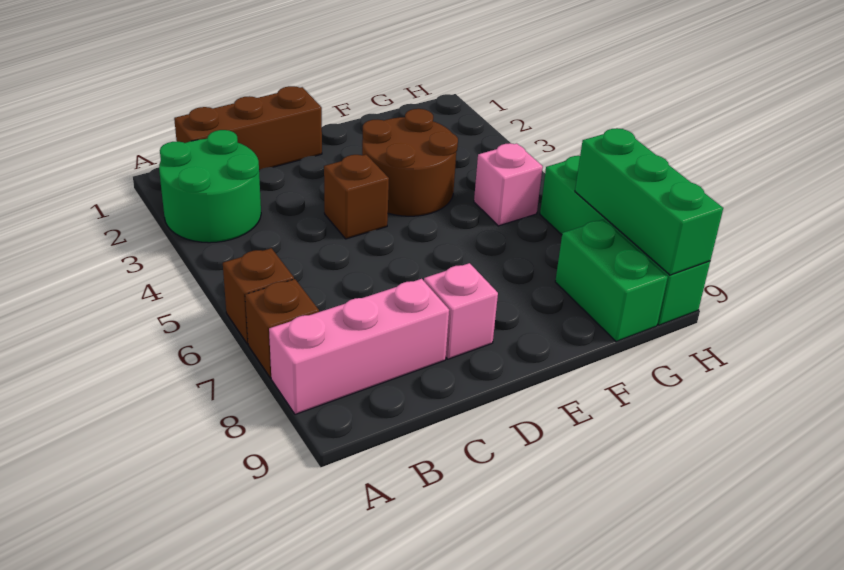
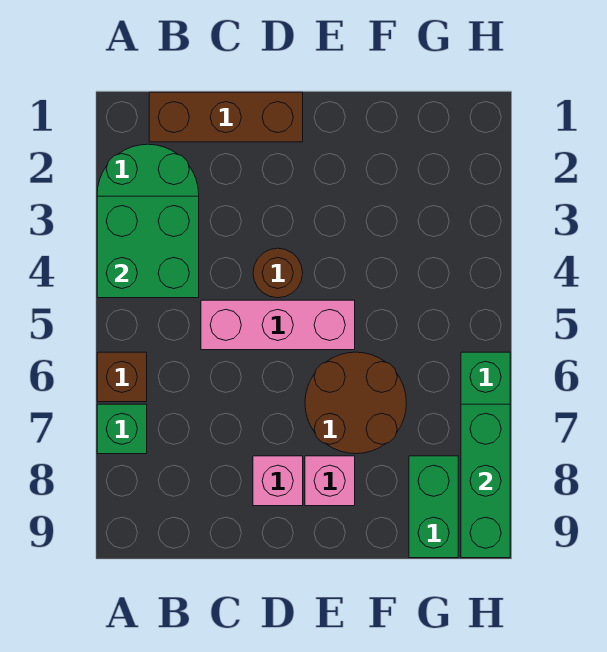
none -> green brick A3:B4 level 2
brown brick A7 level 1 -> green brick A7 level 1
pink brick A8:C8 level 1 -> pink brick C5:E5 level 1
brown brick D4 level 1 -> brown round brick D4 level 1
brown round brick E3:F4 level 1 -> brown round brick E6:F7 level 1
pink brick G5 level 1 -> pink brick E8 level 1

